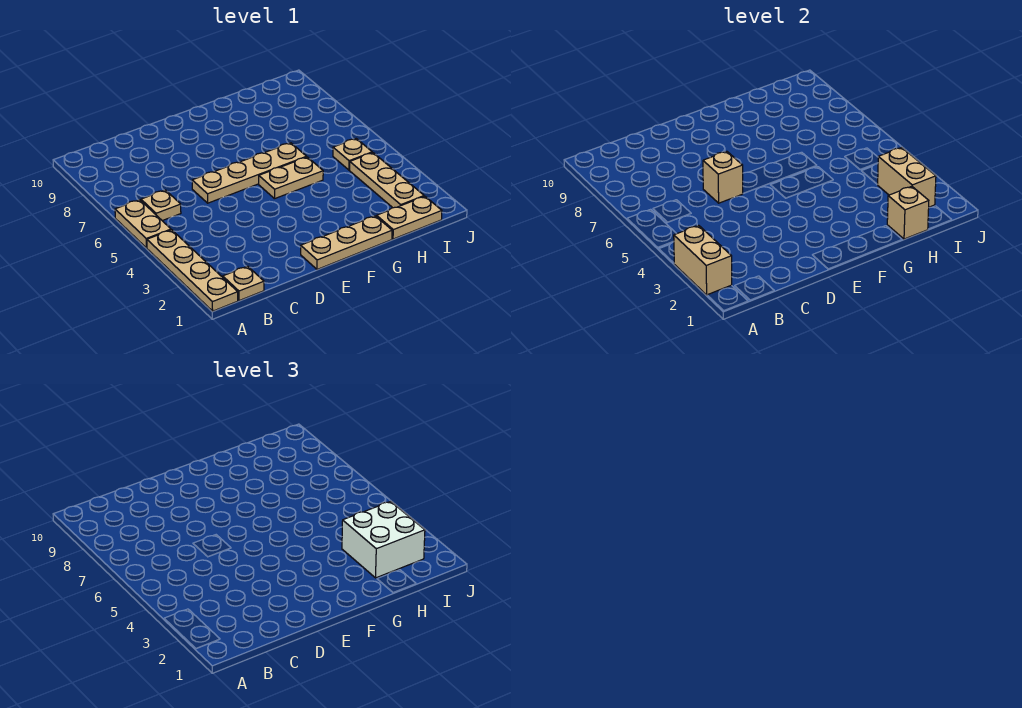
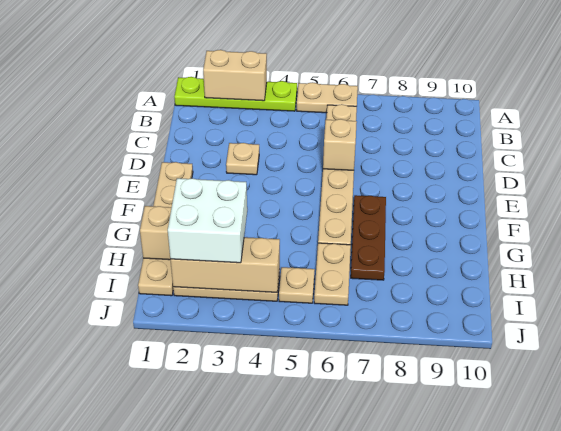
tan plate A1:A4 level 1 -> lime plate A1:A4 level 1
tan plate B1 level 1 -> tan plate D3 level 1
tan plate F5:G5 level 1 -> tan plate H6:I6 level 1
none -> brown plate F7:H7 level 1
tan brick I2:I3 level 2 -> tan brick I2:I4 level 2

